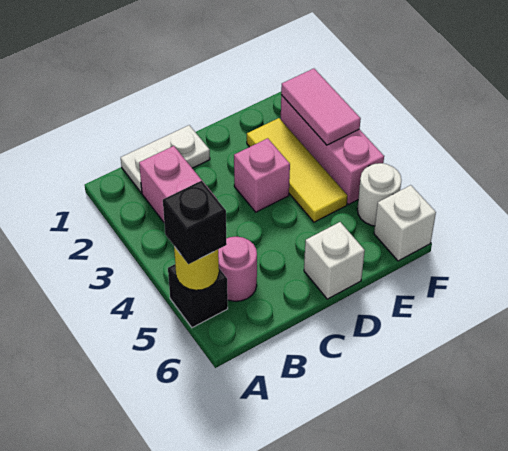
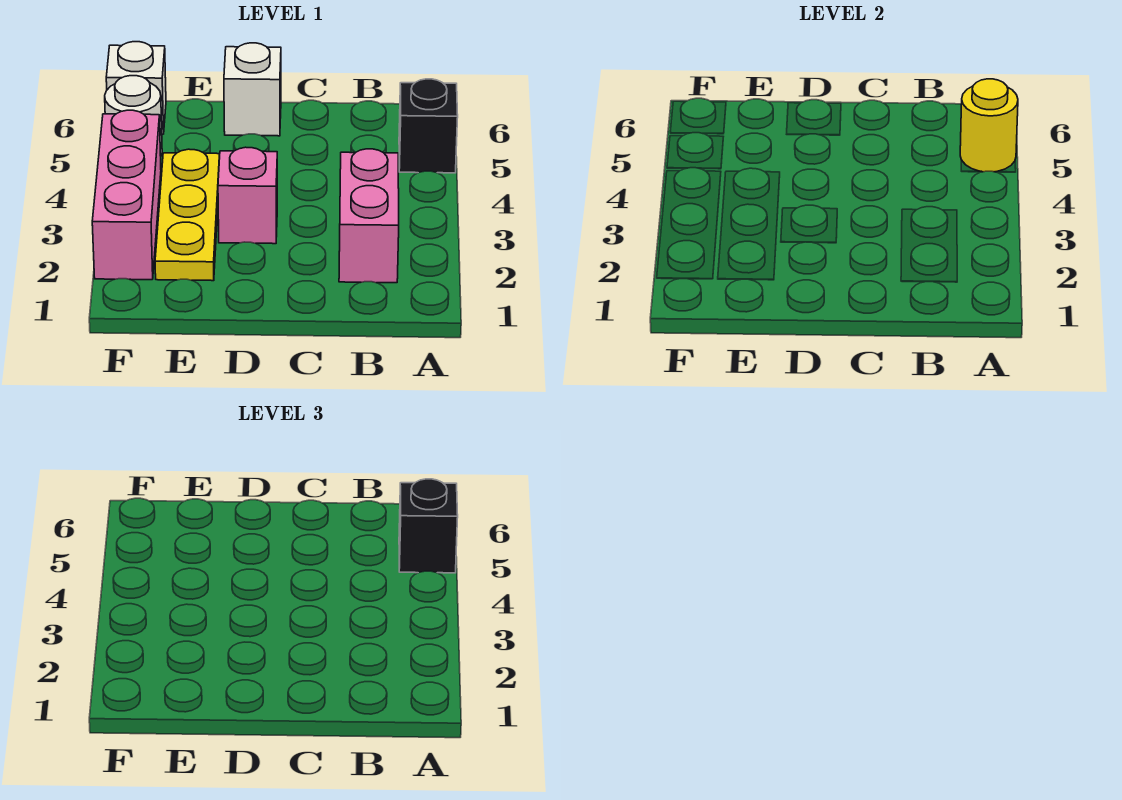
white plate B1:C1 level 1 -> none
pink round brick B5 level 1 -> none
yellow tile E2:E4 level 1 -> yellow plate E2:E4 level 1
pink tile F2:F3 level 2 -> none

